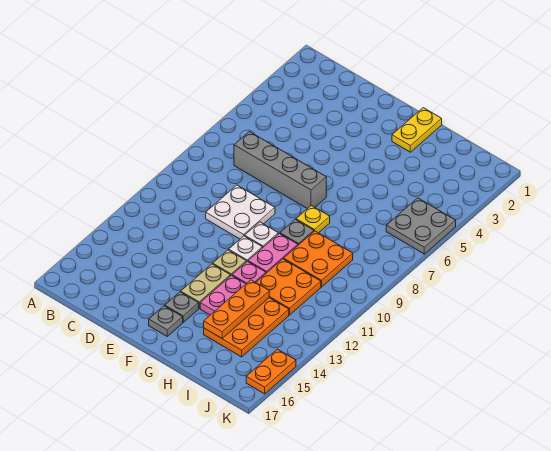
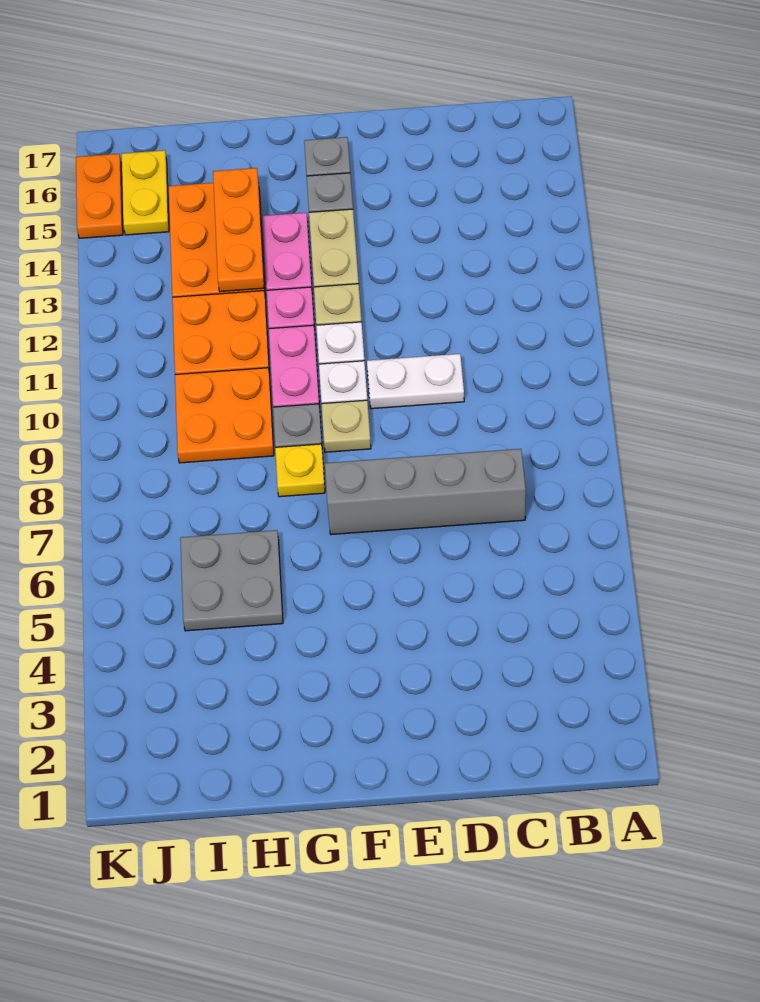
white plate D9:E10 level 1 -> white plate D10:E10 level 1
none -> tan plate F9 level 1
yellow plate G1:G2 level 1 -> yellow plate J15:J16 level 1
grey plate J5:K6 level 1 -> grey plate H5:I6 level 1

